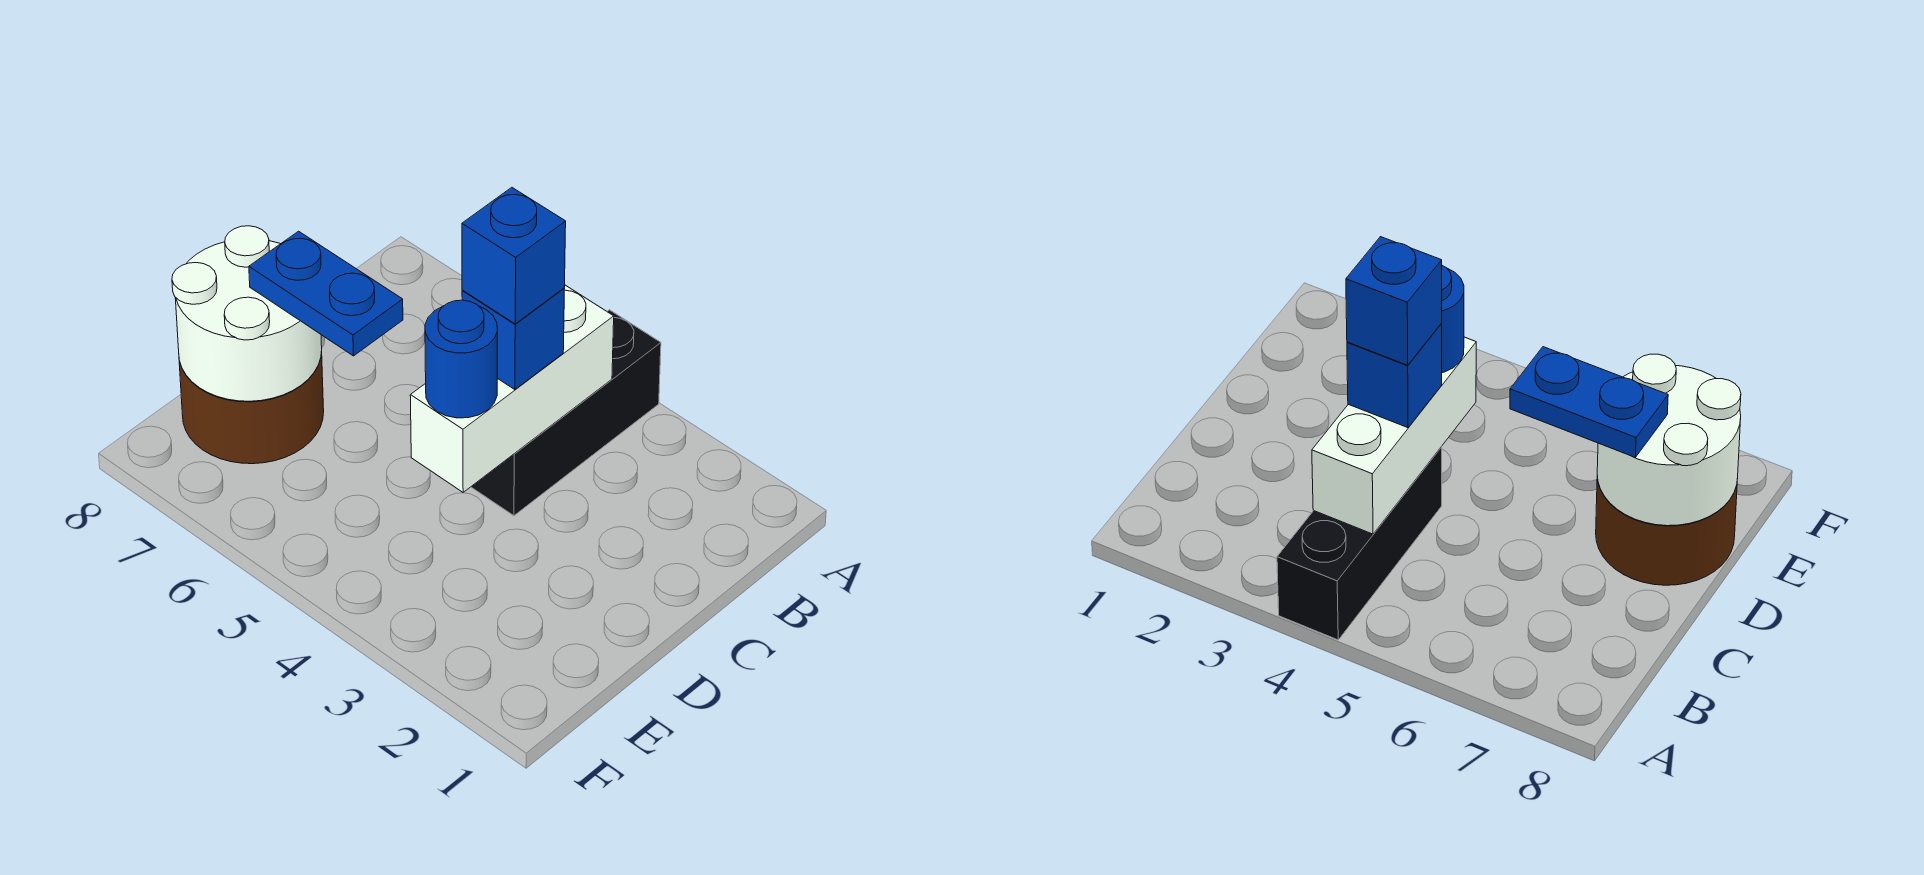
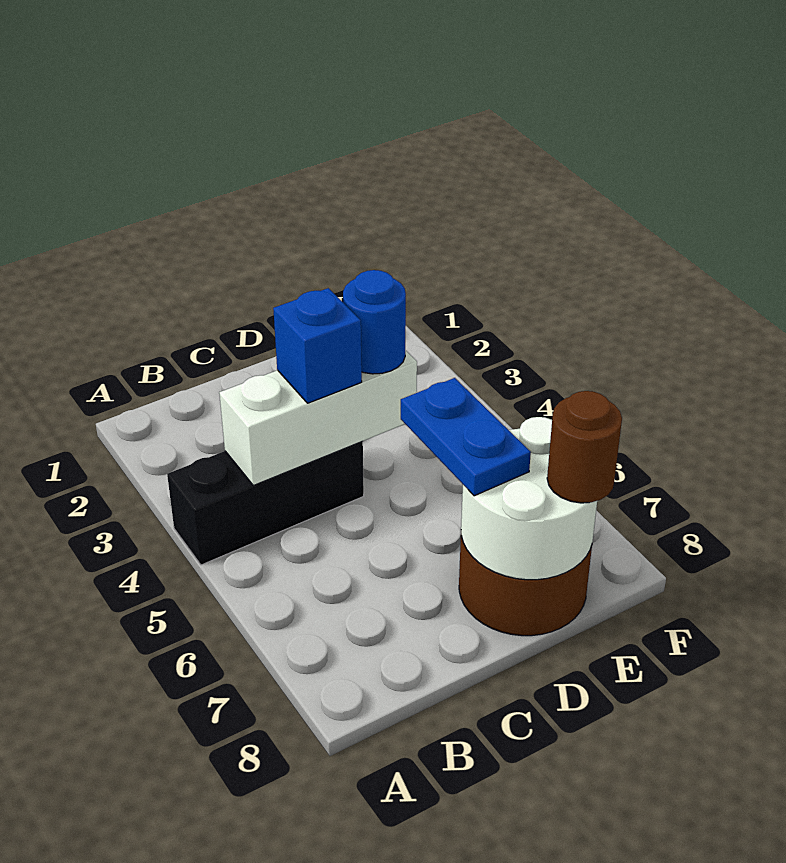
blue brick C4 level 4 -> none
none -> brown round brick E8 level 3

